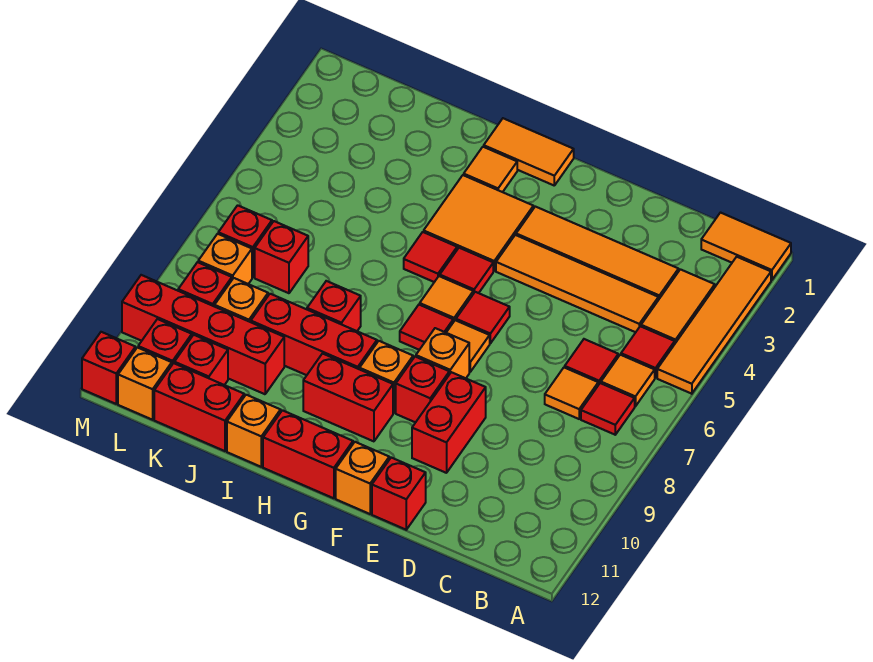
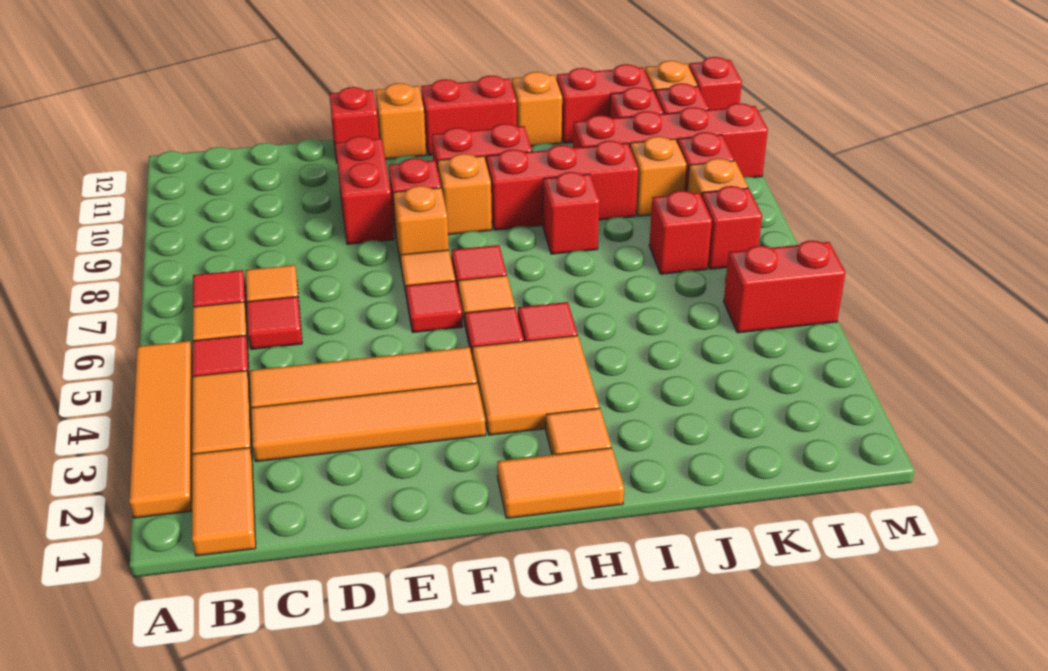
orange tile A1:B1 level 1 -> orange tile B1:B2 level 1
none -> red brick L5:M5 level 1

